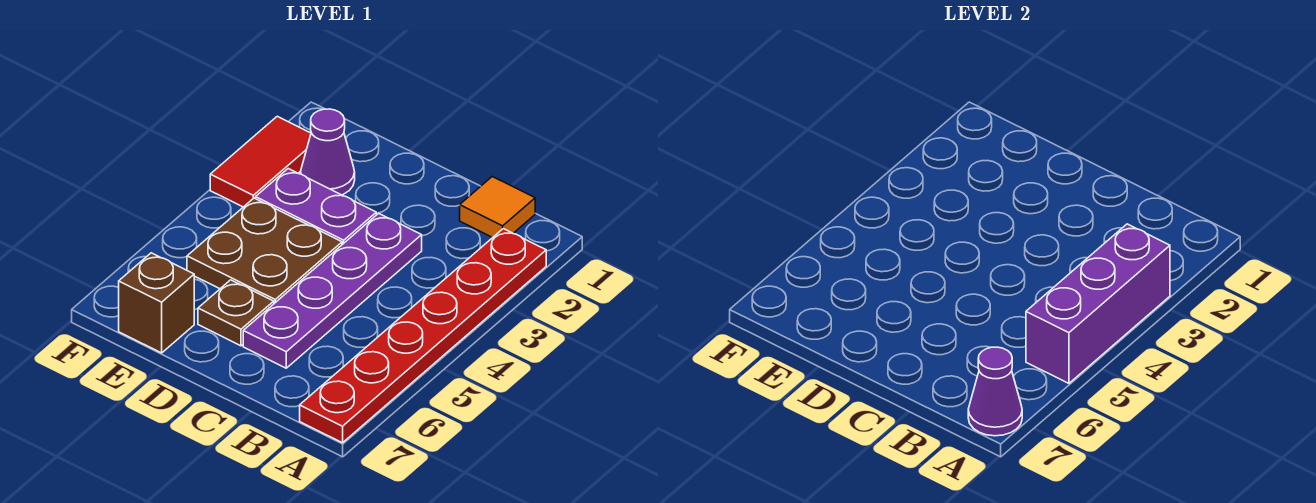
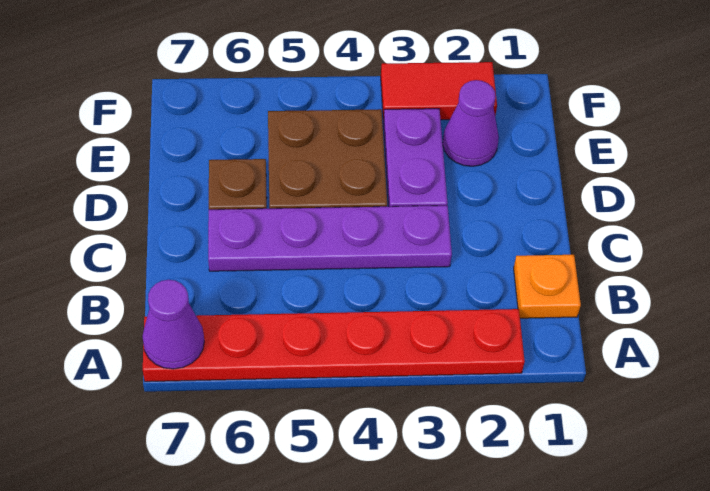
purple brick A3:A5 level 2 -> none
orange tile B1 level 1 -> orange plate B1 level 1
brown brick E7 level 1 -> none

